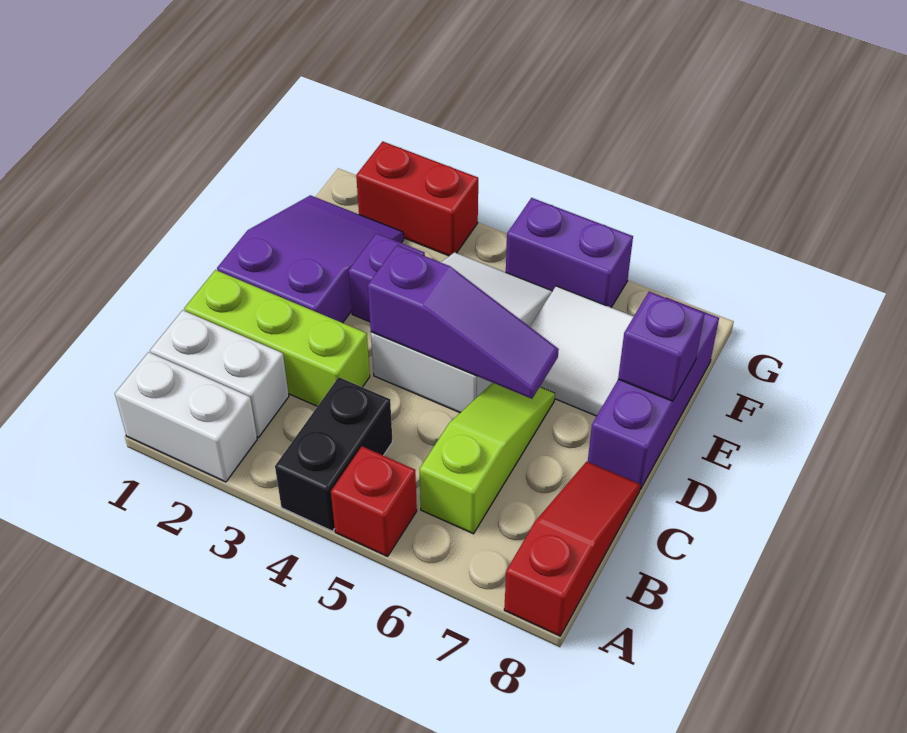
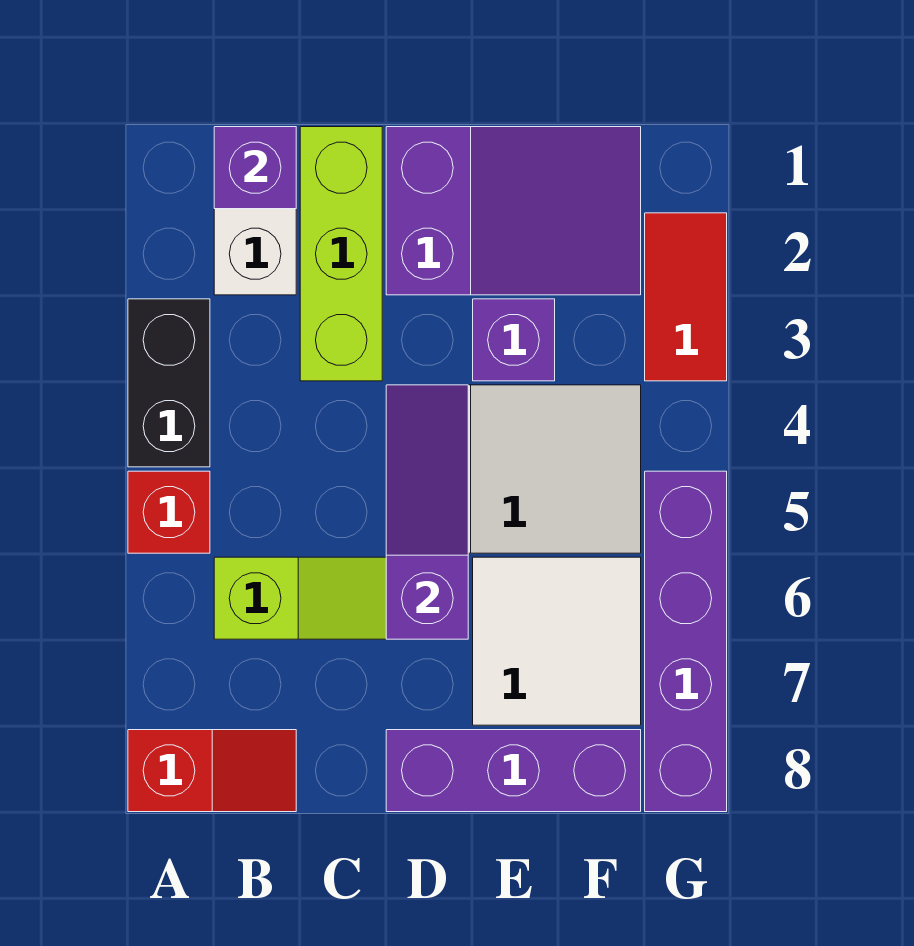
white brick A1:A2 level 1 -> none
black brick A4:B4 level 1 -> black brick A3:A4 level 1
red slope A8:C8 level 1 top A -> red slope A8:B8 level 1 top A
purple slope D4:D6 level 2 top 4 -> purple slope D4:D6 level 2 top 6
purple brick E8 level 2 -> purple brick B1 level 2
red brick G2:G3 level 1 -> red tile G2:G3 level 1
purple brick G5:G6 level 1 -> purple brick G5:G8 level 1

